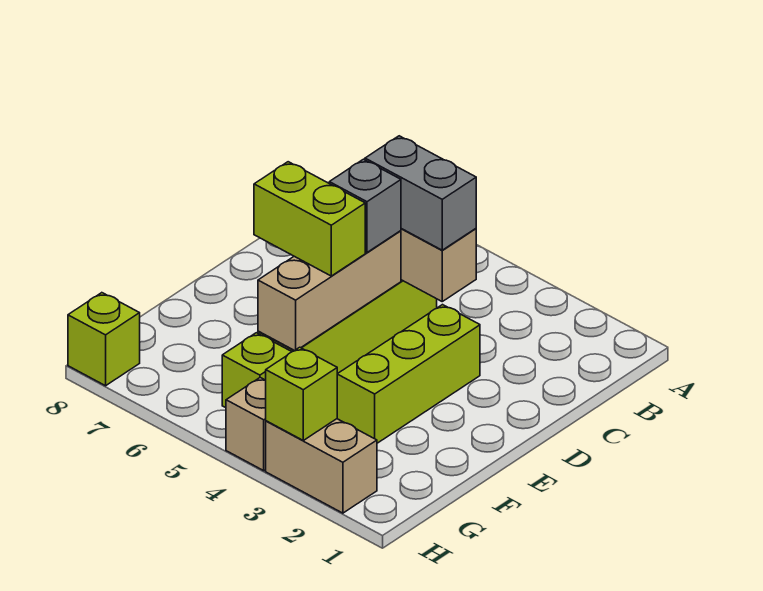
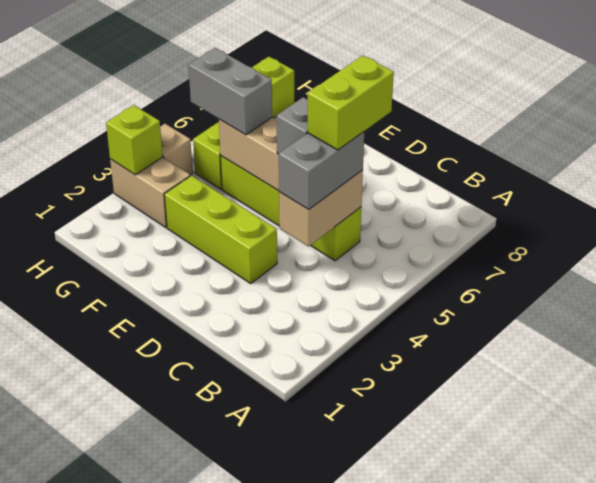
lime brick E5:E6 level 3 -> lime brick C5:C6 level 4
none -> grey brick F5:G5 level 3
tan brick H2:H3 level 1 -> tan brick G3:H3 level 1

